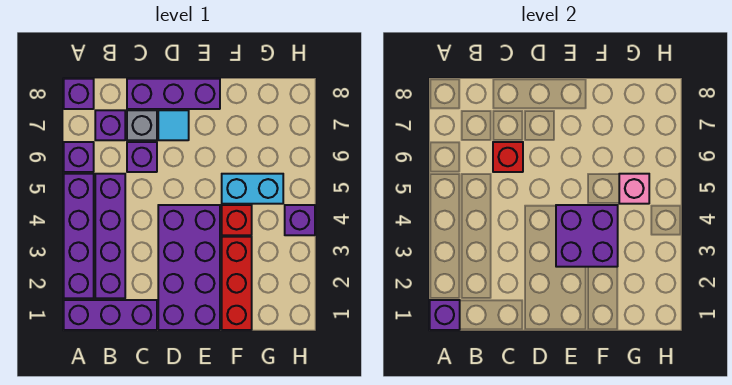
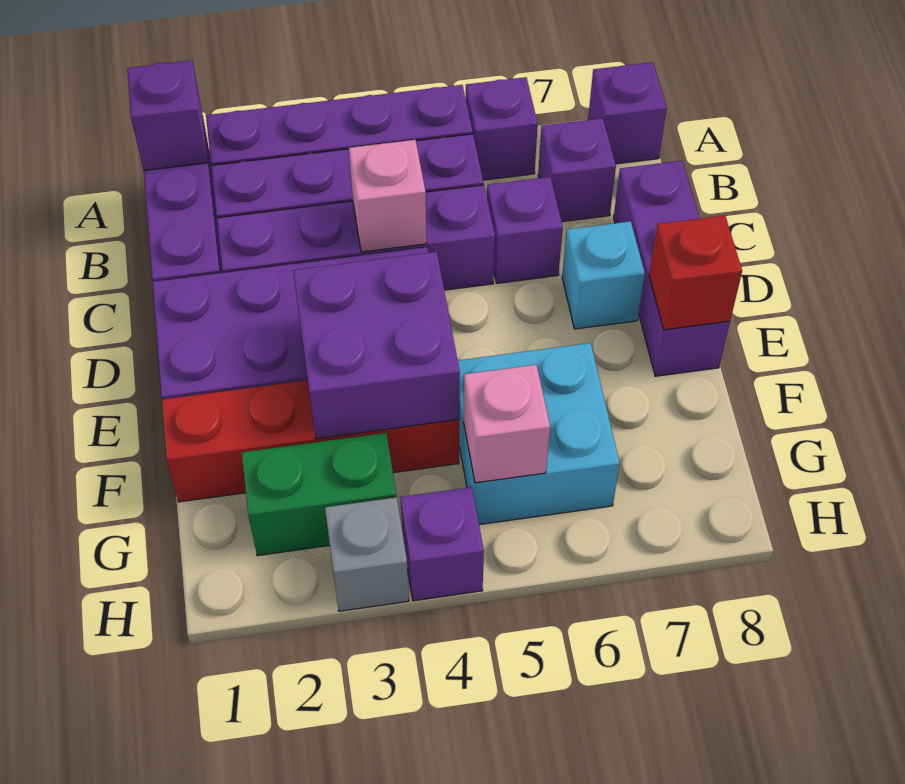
none -> purple brick C2:C5 level 1
none -> pink brick C4 level 2
red brick C6 level 2 -> red brick E8 level 2
grey brick C7 level 1 -> grey brick H3 level 1
cyan tile D7 level 1 -> cyan brick D7 level 1
cyan brick F5:G5 level 1 -> cyan brick F5:G6 level 1
none -> green brick G2:G3 level 1

